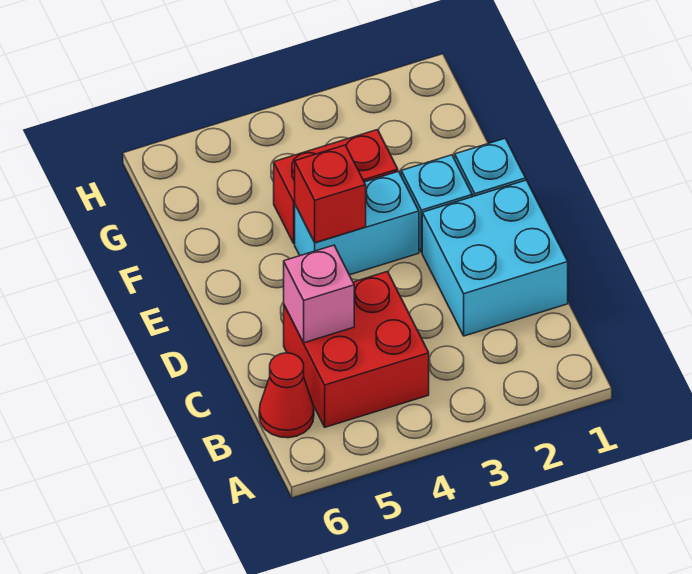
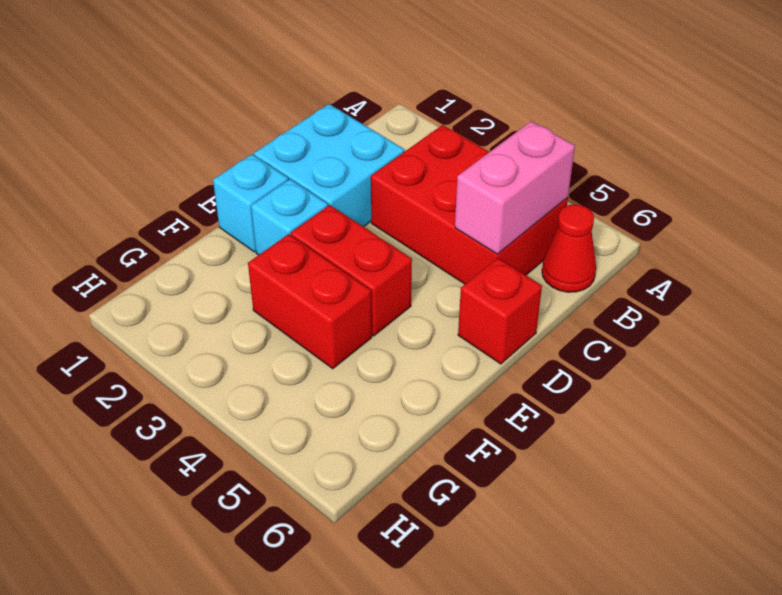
red brick B4:C5 level 1 -> red brick B3:C5 level 1
pink brick C5 level 2 -> pink brick B5:C5 level 2
cyan brick E3:E4 level 1 -> red brick E3:E4 level 1
red brick E4 level 2 -> red brick D6 level 1

